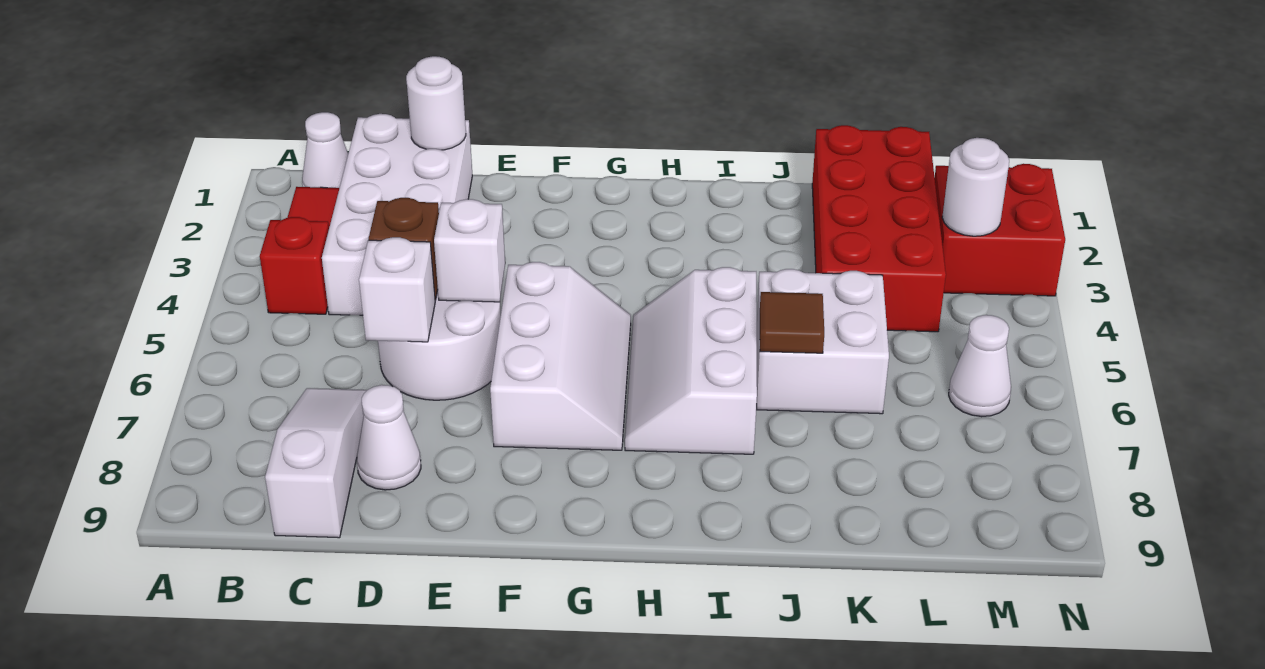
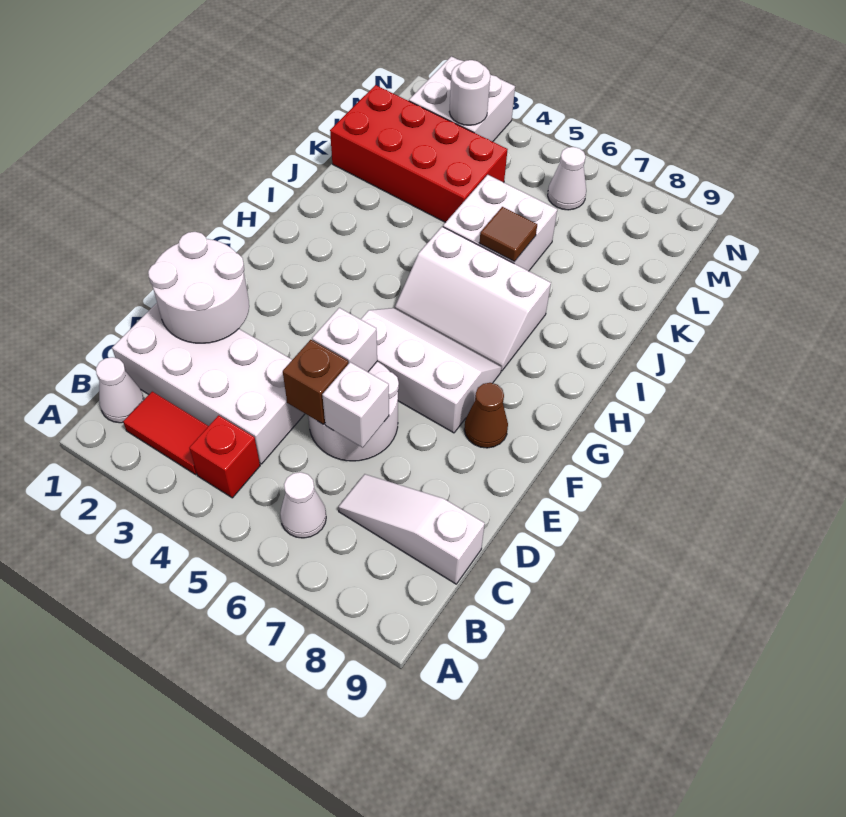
white round brick D1 level 2 -> white round brick D1:E2 level 2
white cone D8 level 1 -> white cone B6 level 1
none -> brown cone F8 level 1
red brick M2:N3 level 1 -> white brick M2:N3 level 1

